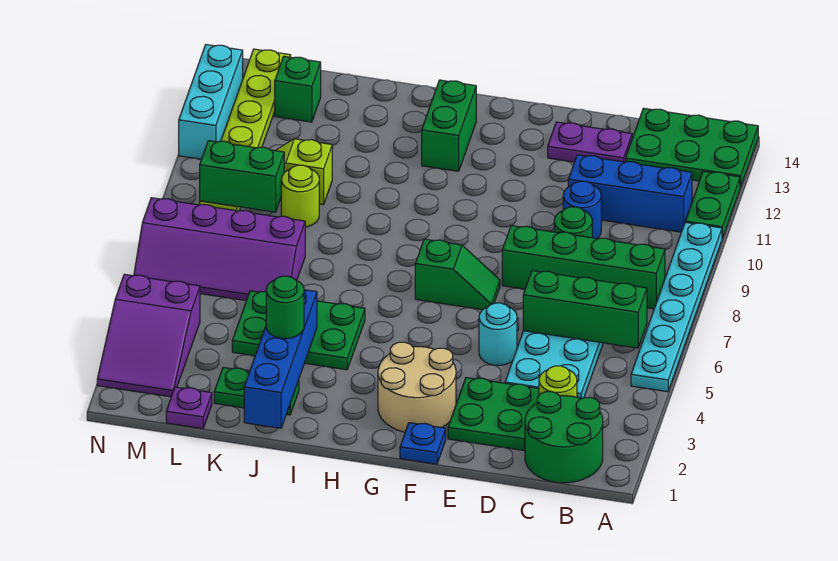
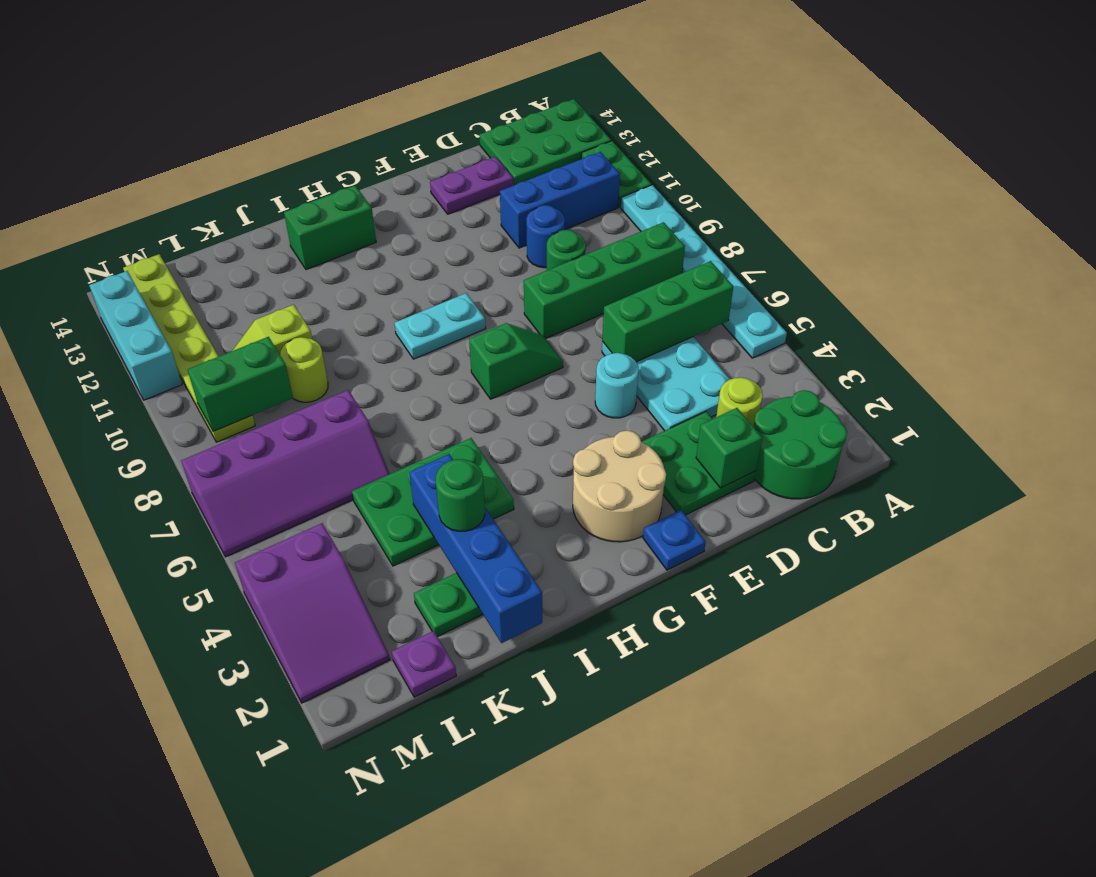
none -> cyan plate G9:H9 level 1
green brick H12:H13 level 1 -> green brick H13:I13 level 1
green brick L13 level 1 -> green brick D2 level 2

